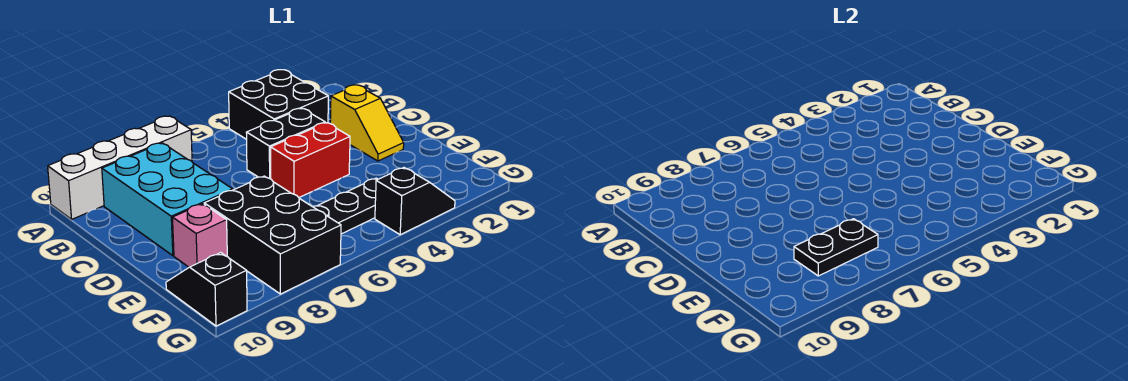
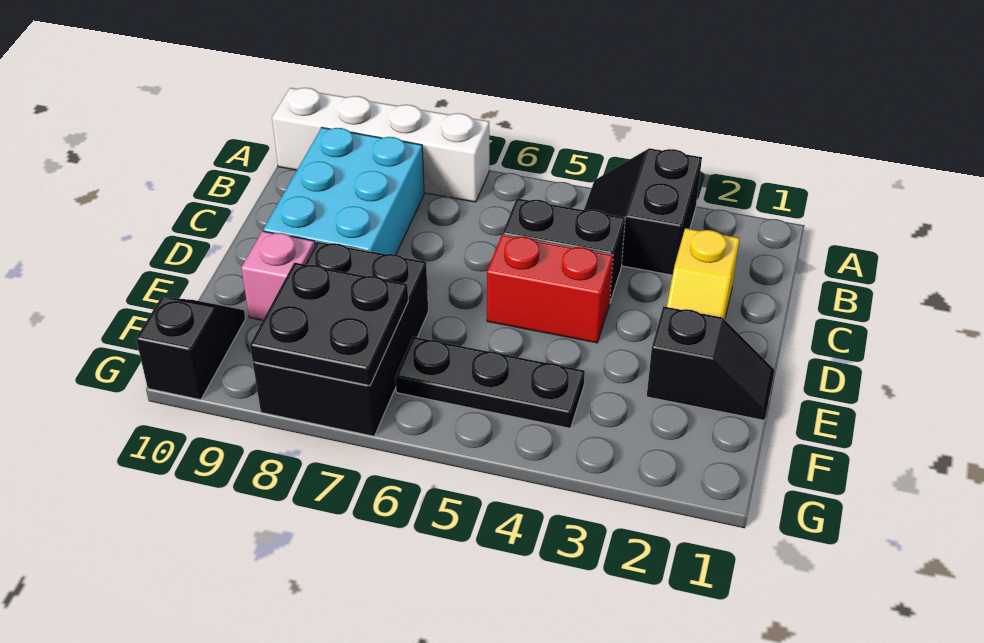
black brick A3:B4 level 1 -> black slope A3:B4 level 1 top 3
black plate F7:F8 level 2 -> black plate F7:G8 level 2
black slope G3:G4 level 1 top 4 -> black slope E1:E2 level 1 top 2

